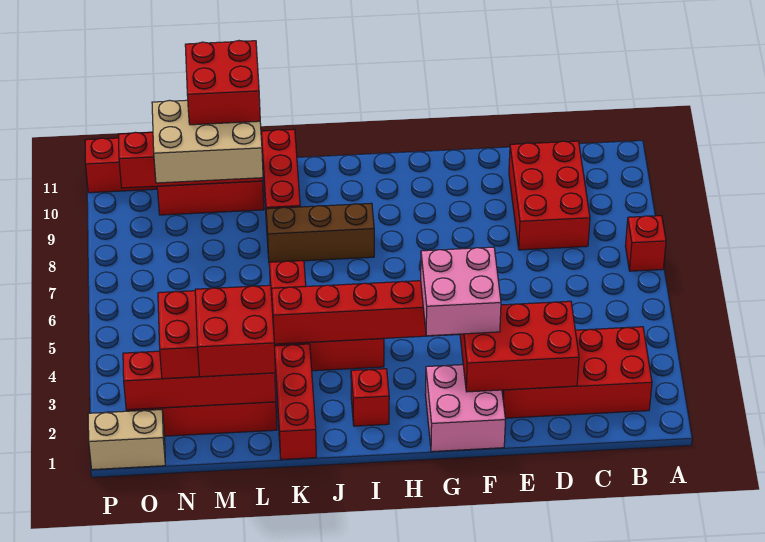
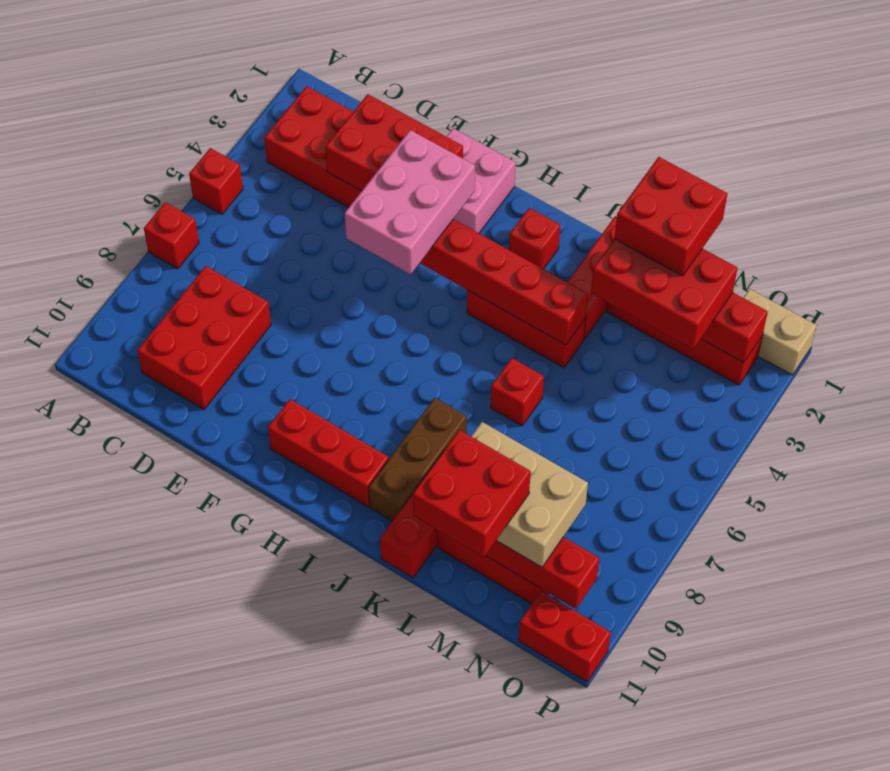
none -> red brick A5 level 1
pink brick F3:G4 level 3 -> pink brick F3:G5 level 3
none -> red brick G10:I10 level 1
brown brick I8:K8 level 1 -> brown brick J8:J10 level 1

